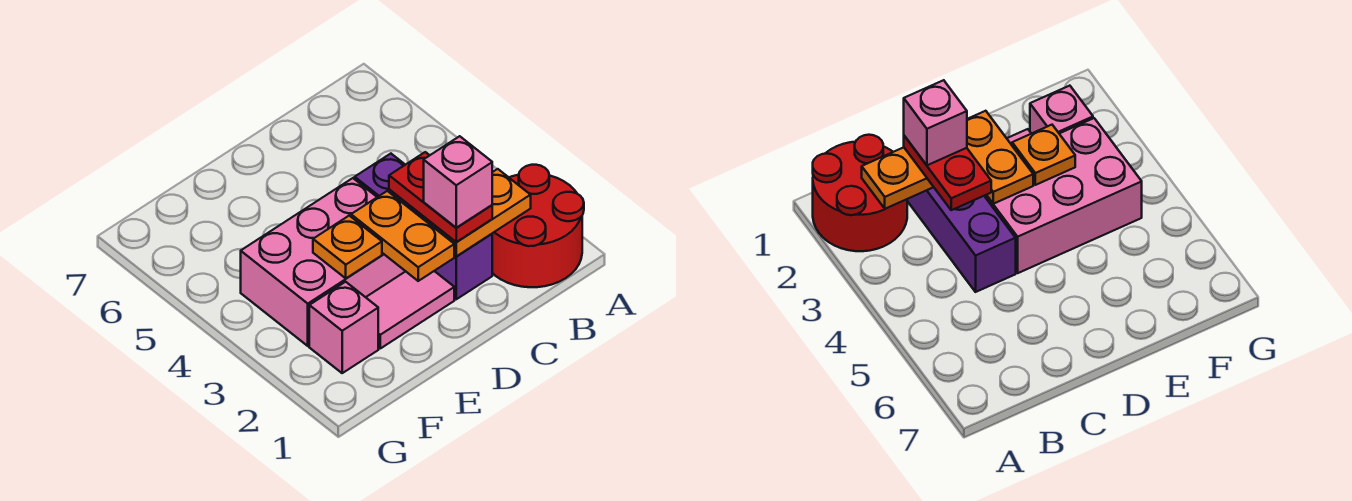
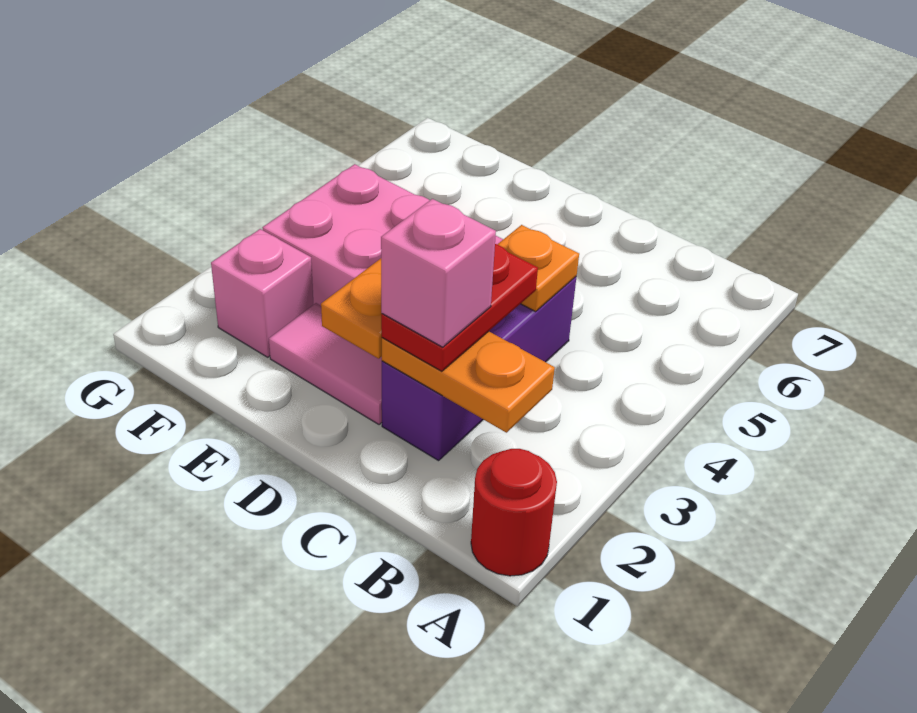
red round brick A1:B2 level 1 -> red round brick A1 level 1
orange plate E3 level 2 -> orange plate C4 level 2

